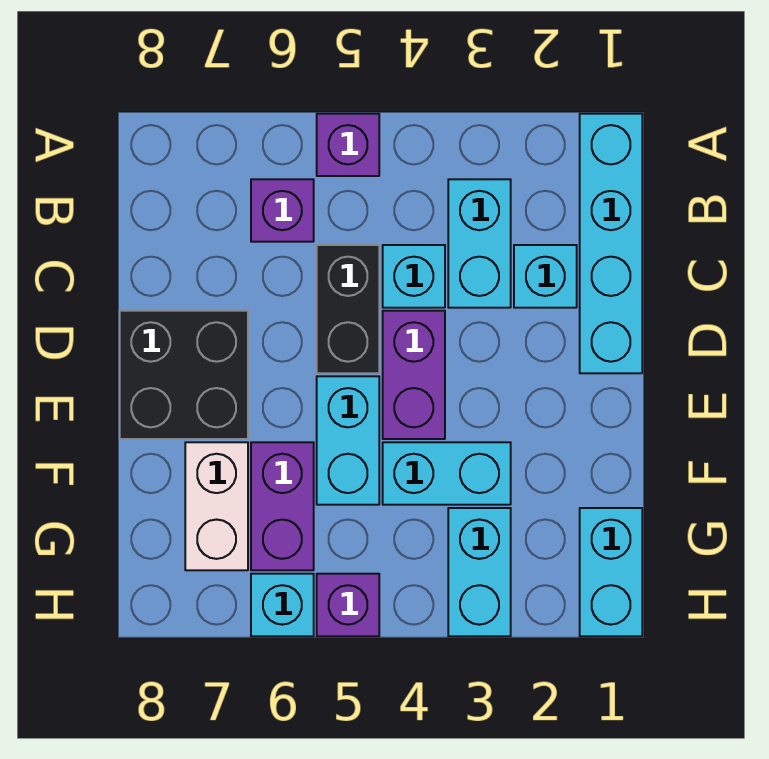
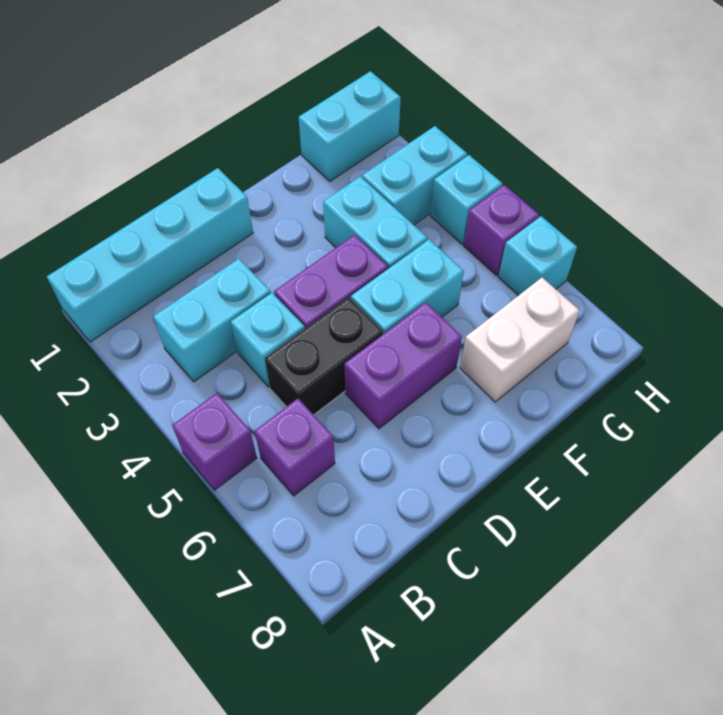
cyan brick C2 level 1 -> cyan brick H4 level 1
black brick D7:E8 level 1 -> none
purple brick F6:G6 level 1 -> purple brick D6:E6 level 1

